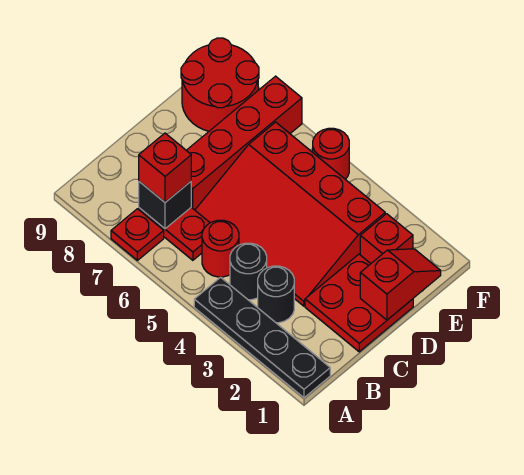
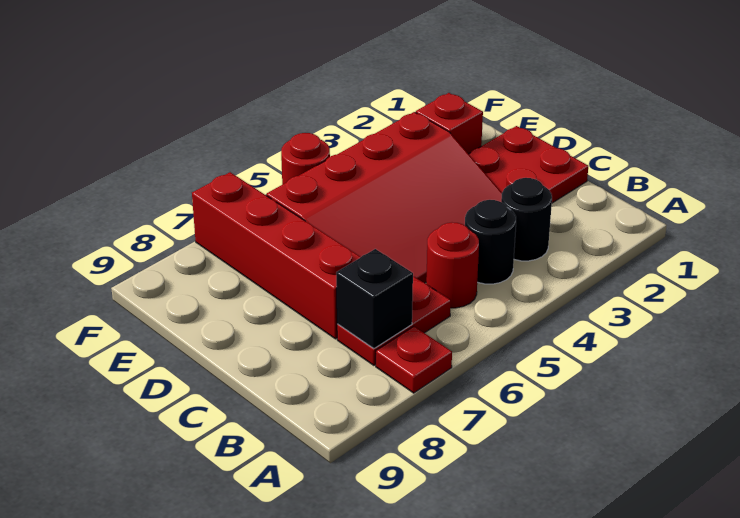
black plate A1:A4 level 1 -> none
red brick B7 level 3 -> none
red slope D1:E1 level 2 top D -> none
red round brick E8:F9 level 1 -> none

